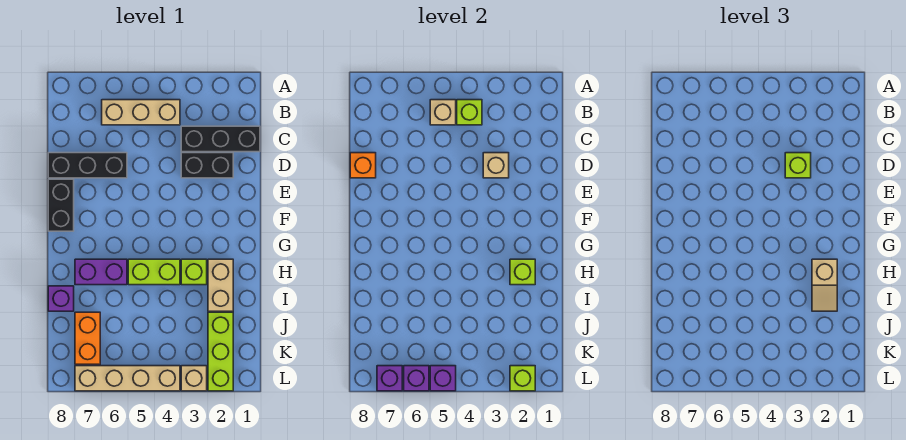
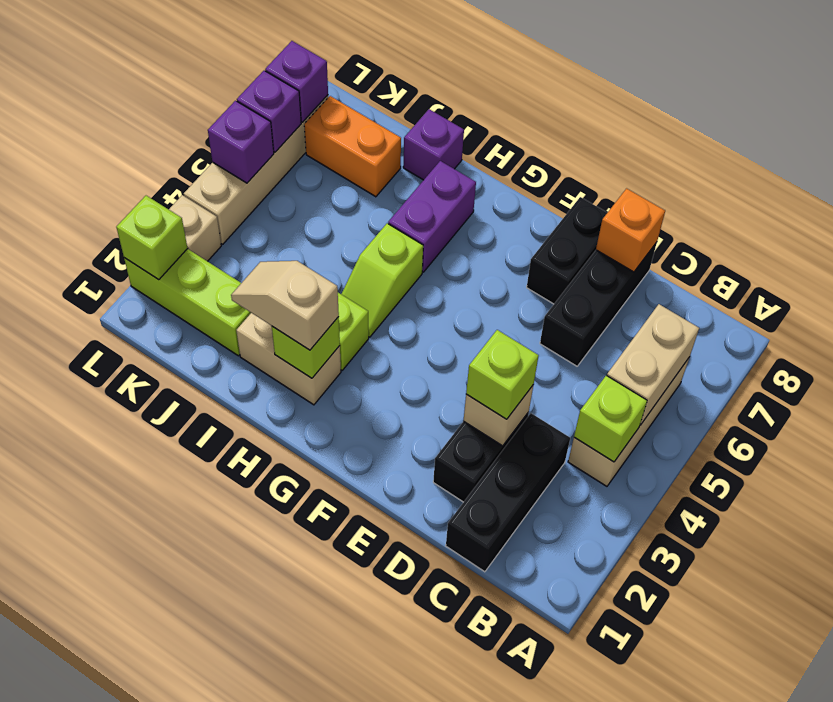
tan brick B5 level 2 -> tan brick B5:B6 level 2
black brick E8:F8 level 1 -> black brick E7:E8 level 1
lime brick H4:H5 level 1 -> lime slope H4:H5 level 1 top 5

